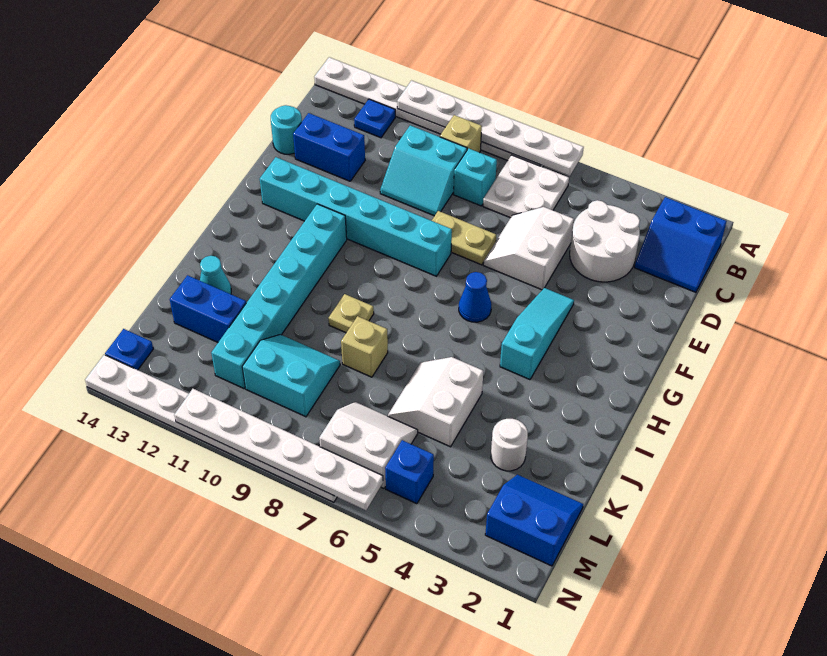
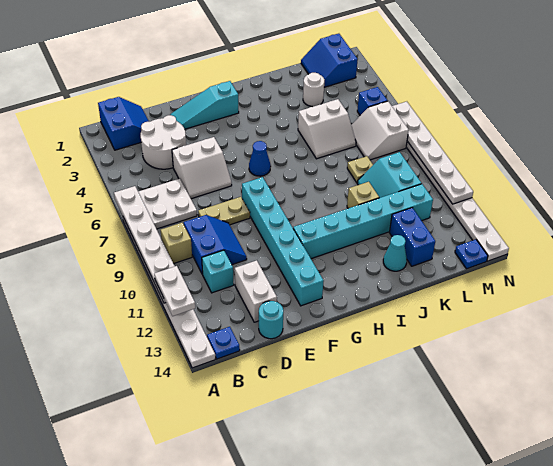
none -> white plate A11:A12 level 3
blue plate B12 level 1 -> blue plate B14 level 1
cyan brick C8 level 1 -> cyan brick C11 level 1
cyan slope C9:D10 level 1 top C -> blue slope C9:D10 level 1 top C
blue brick D12:D13 level 1 -> white brick D12:D13 level 1
tan plate E7:E8 level 1 -> tan plate D8:E8 level 1
cyan slope F4:H4 level 1 top H -> cyan slope E2:G2 level 1 top G
tan plate I9 level 1 -> tan plate K8 level 1
tan brick J8 level 1 -> tan brick J10 level 1

